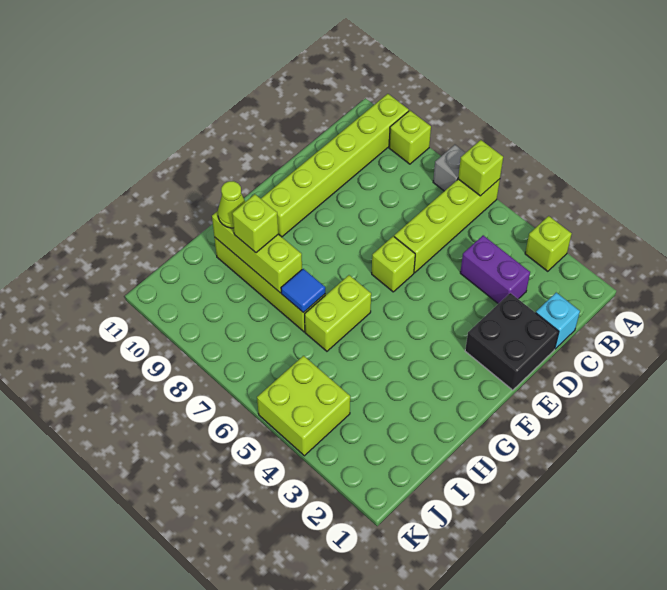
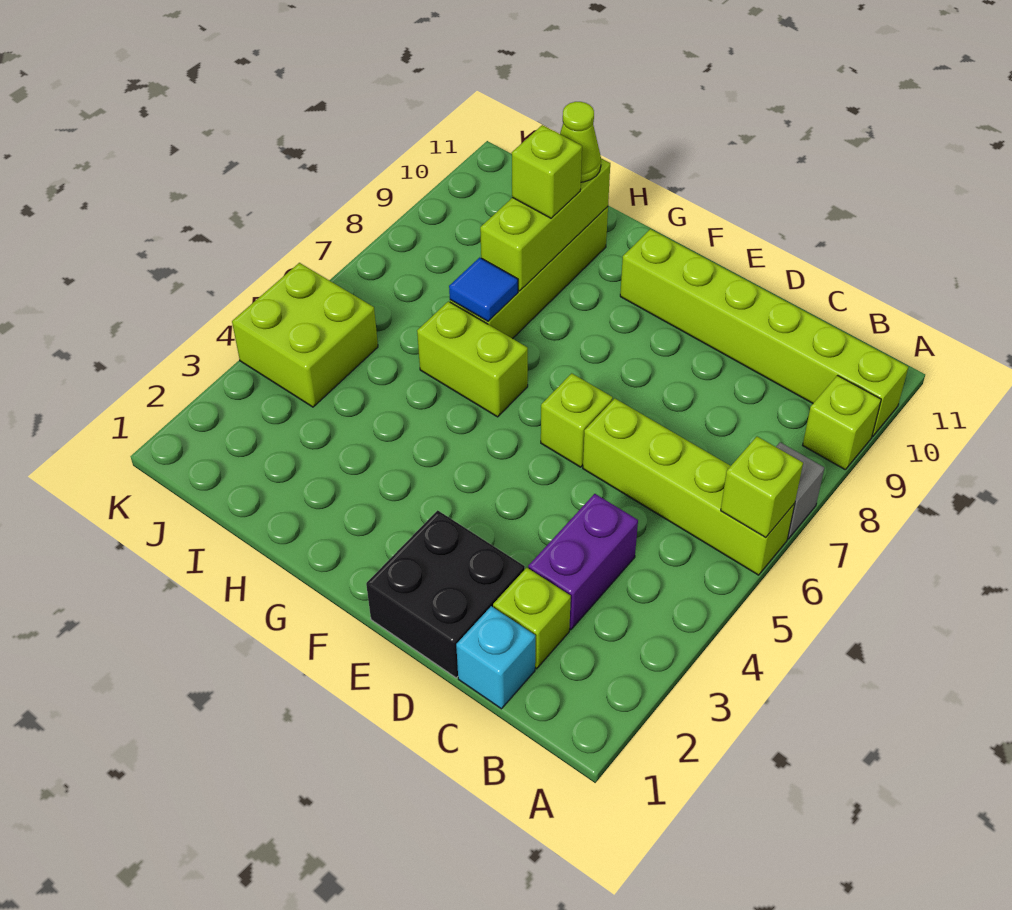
lime brick A3 level 1 -> lime brick C2 level 1

